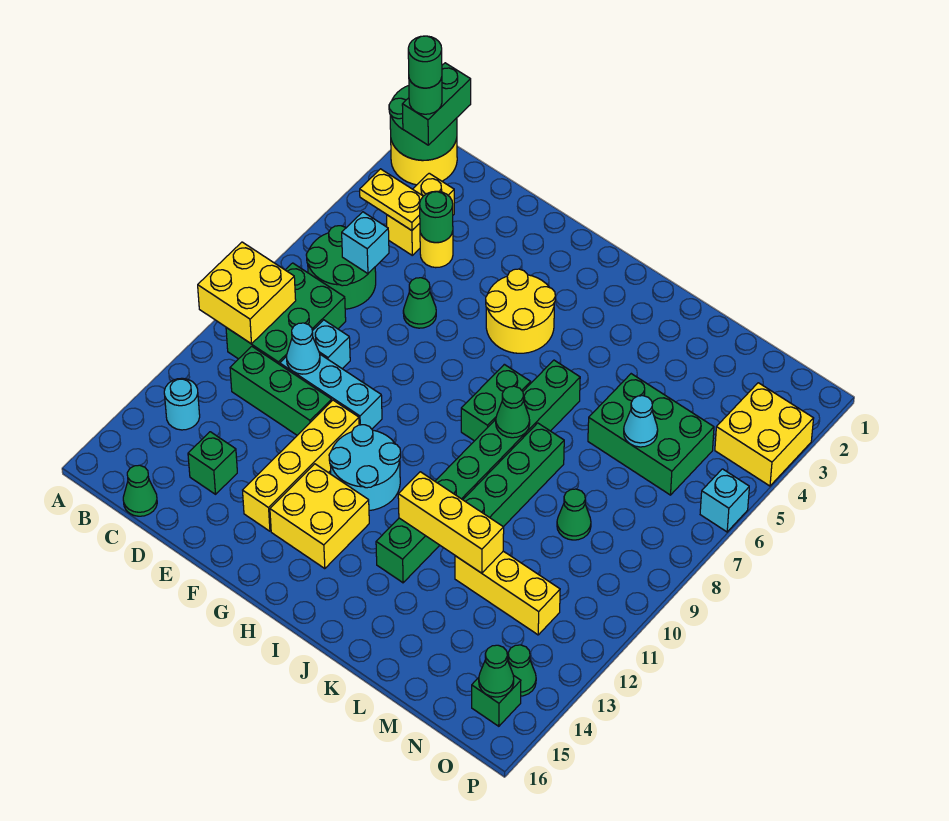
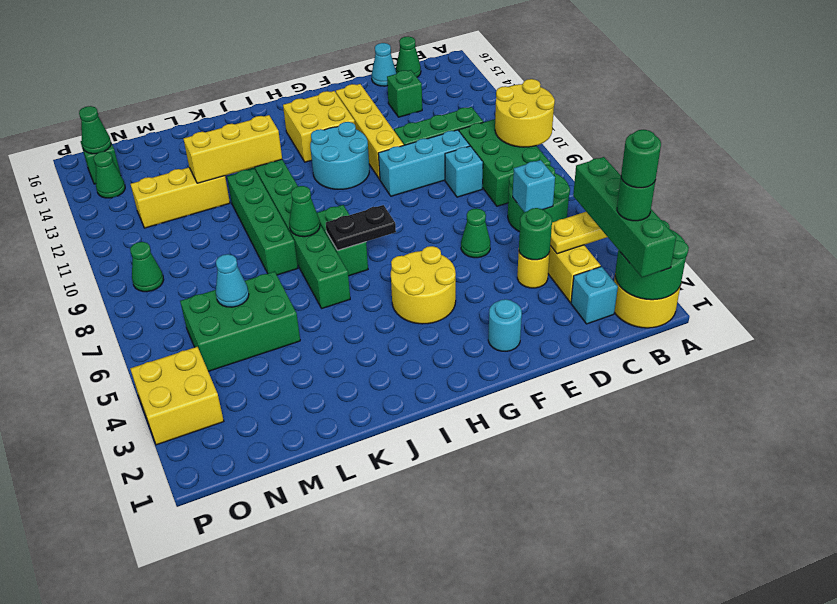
yellow brick A9:B10 level 2 -> yellow round brick A9:B10 level 2
green brick B1:B2 level 3 -> green brick B1:B4 level 3
cyan round brick B13 level 1 -> cyan round brick F2 level 1
cyan cone D10 level 2 -> cyan cone D16 level 1
none -> black plate H7:I7 level 2
green cone M9 level 1 -> green cone O9 level 1
cyan brick P6 level 1 -> cyan brick C2 level 1

